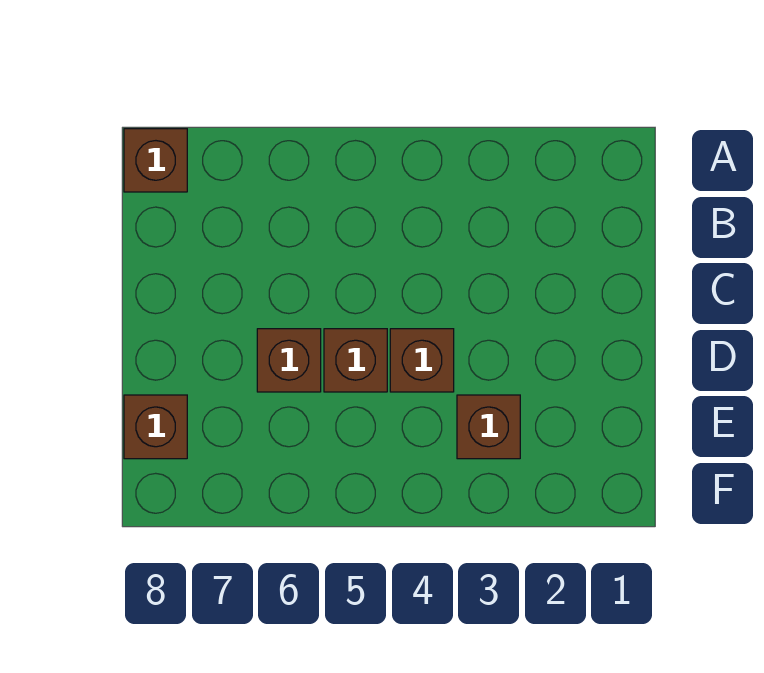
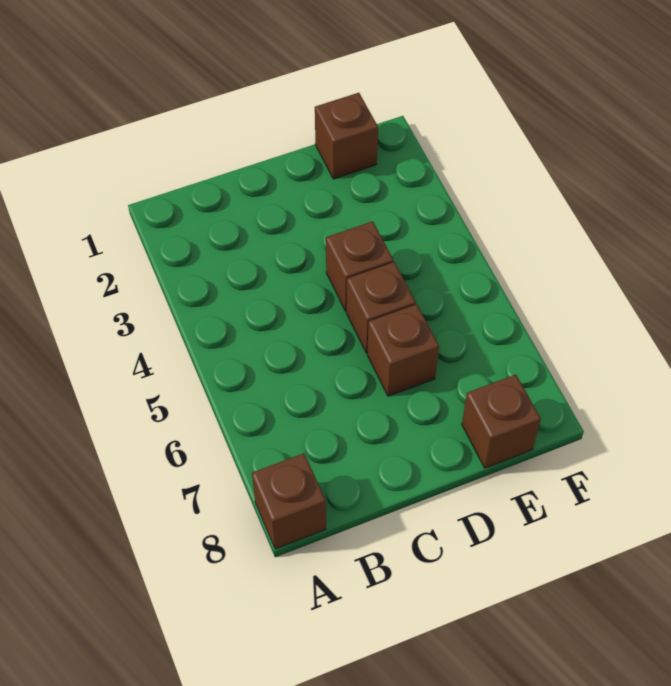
brown brick E3 level 1 -> brown brick E1 level 1

